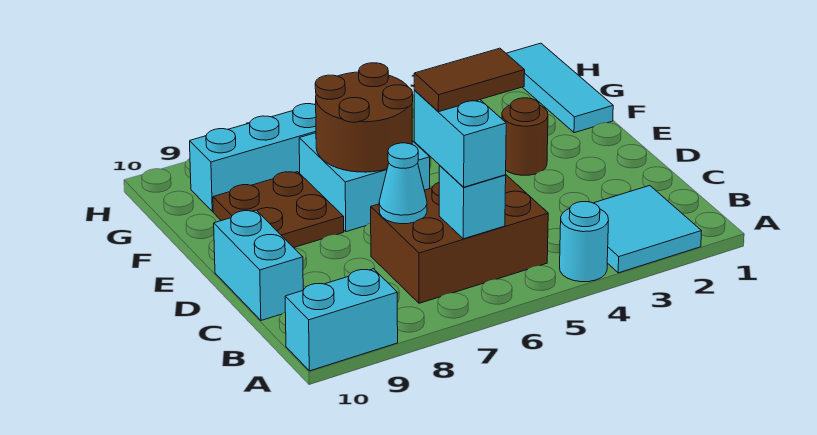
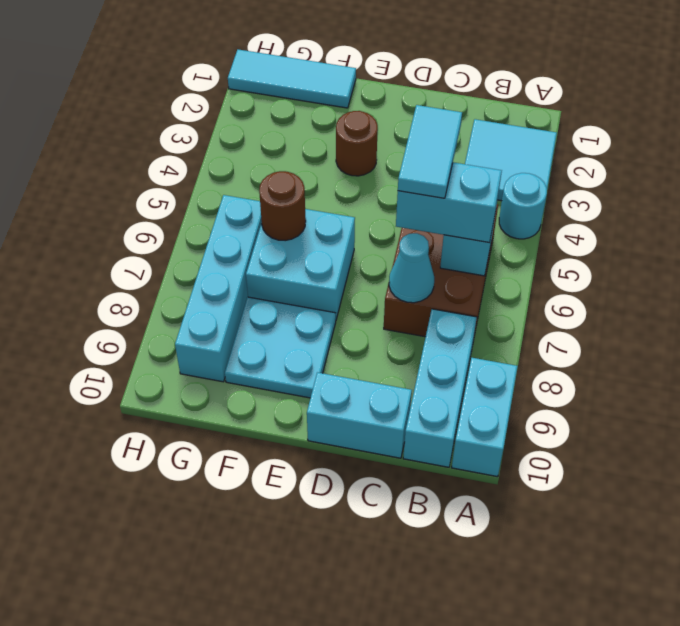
none -> cyan brick B8:B10 level 1
brown tile C5:C6 level 4 -> cyan tile C5:C6 level 4
brown round brick E6:F7 level 2 -> brown round brick F6 level 2
brown plate E8:F9 level 1 -> cyan plate E8:F9 level 1

